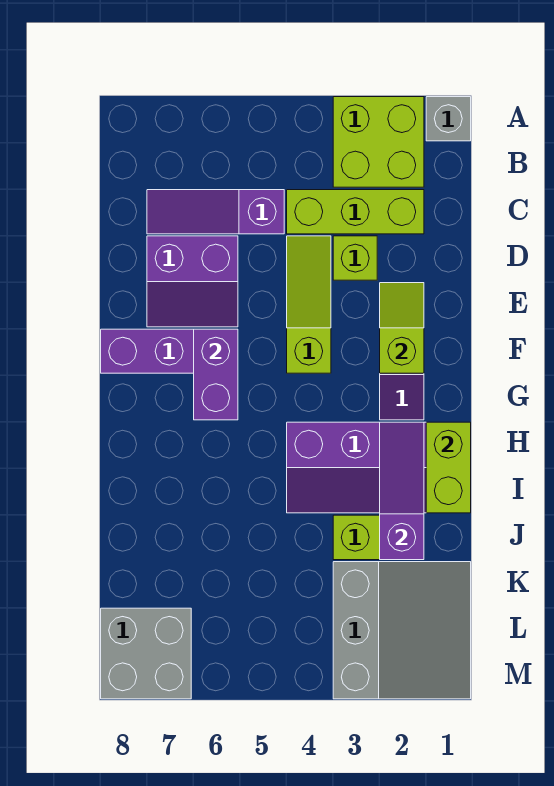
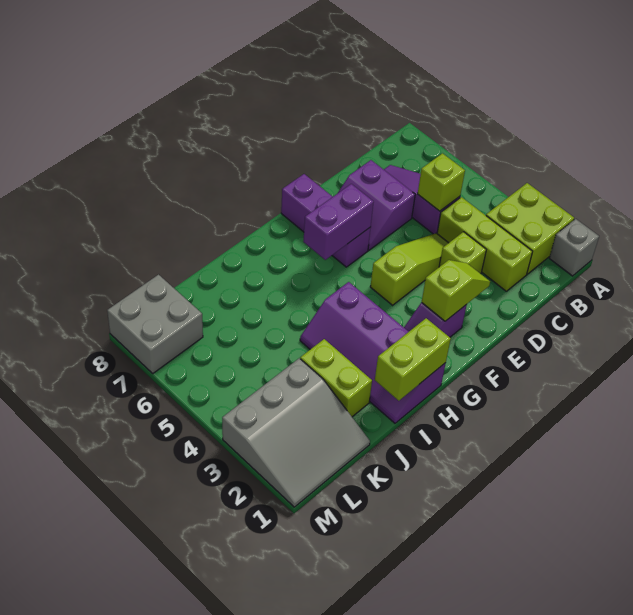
none -> lime brick C5 level 2
purple slope H2:J2 level 2 top J -> none

